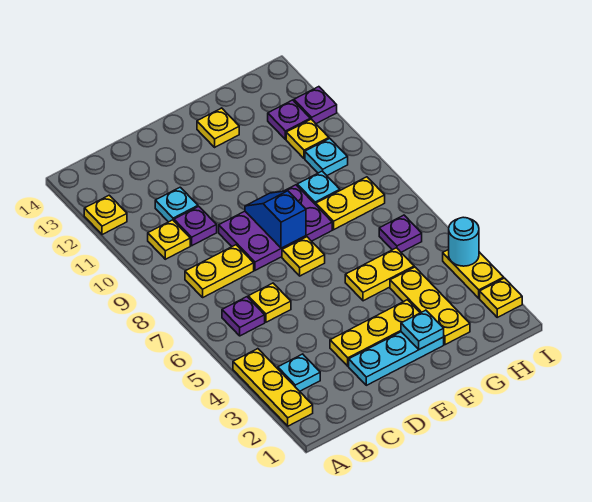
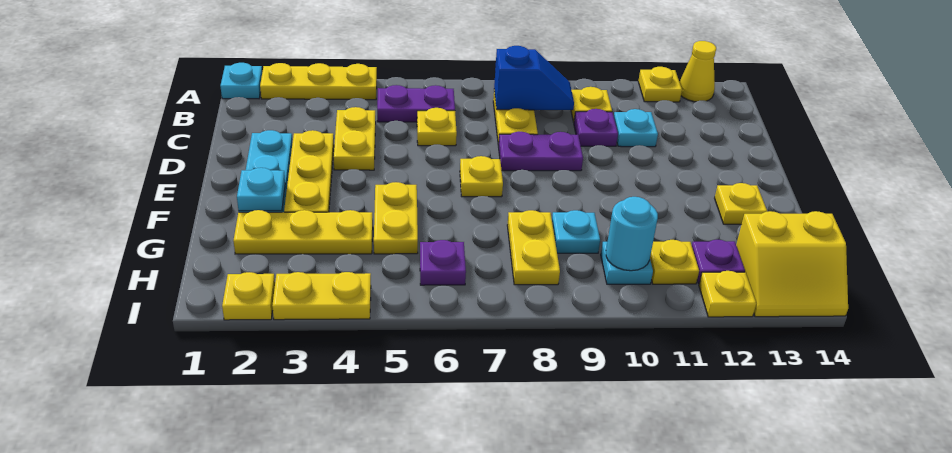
none -> yellow cone A13 level 1
cyan plate B3 level 1 -> cyan plate A1 level 1
purple plate B6 level 1 -> purple plate B5:B6 level 1
none -> yellow plate C4:D4 level 1
purple plate D8:F9 level 1 -> purple plate D8:D9 level 1
blue slope E8:E9 level 2 top 8 -> blue slope B8:B9 level 2 top 8
none -> yellow slope H13:I14 level 1 top H
cyan round brick I4 level 2 -> cyan round brick H10 level 2
purple plate I12 level 1 -> yellow plate I12 level 1

